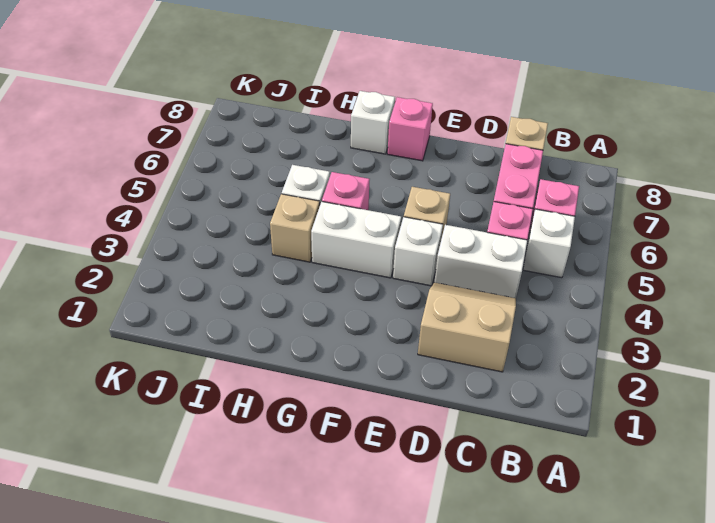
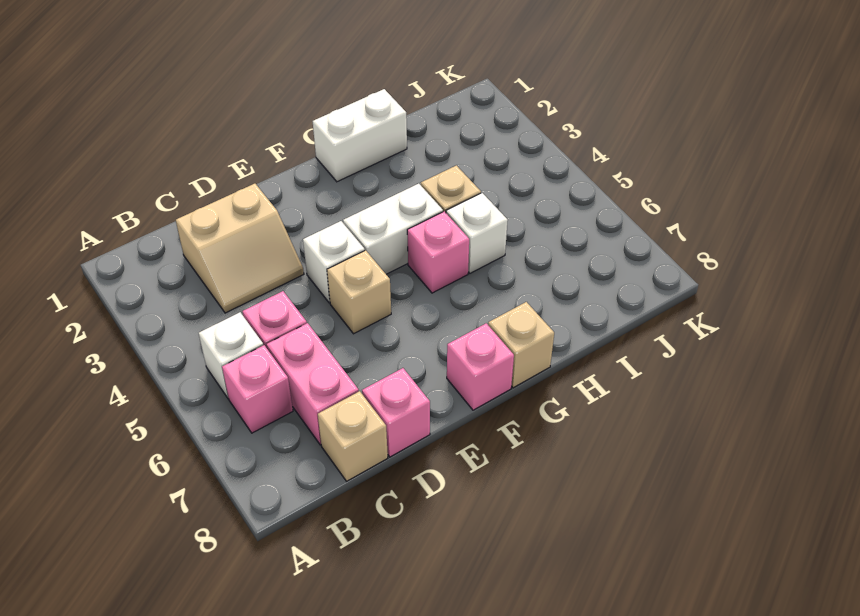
white brick C4:D4 level 1 -> white brick G1:H1 level 1
none -> pink brick D8 level 1
white brick G8 level 1 -> tan brick G8 level 1

